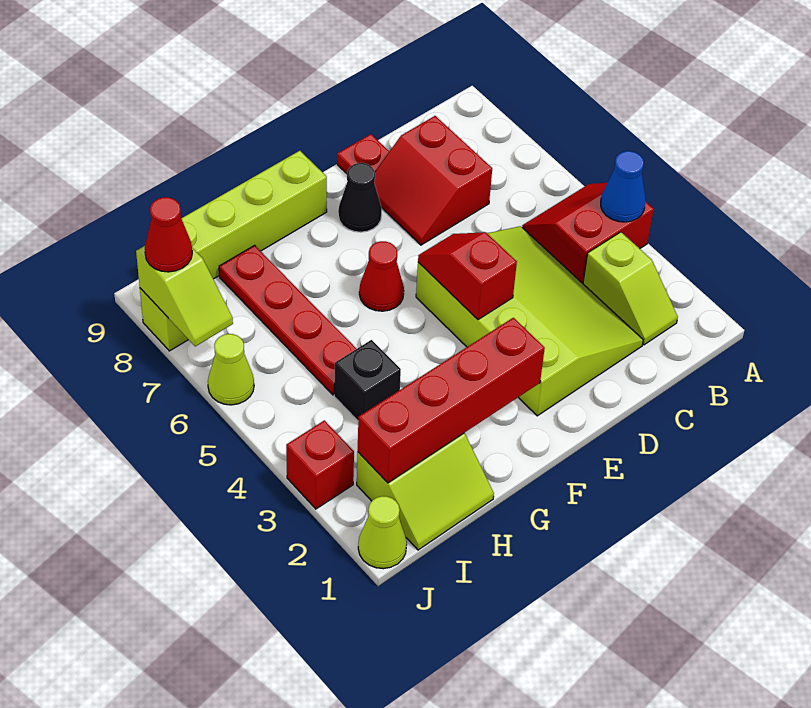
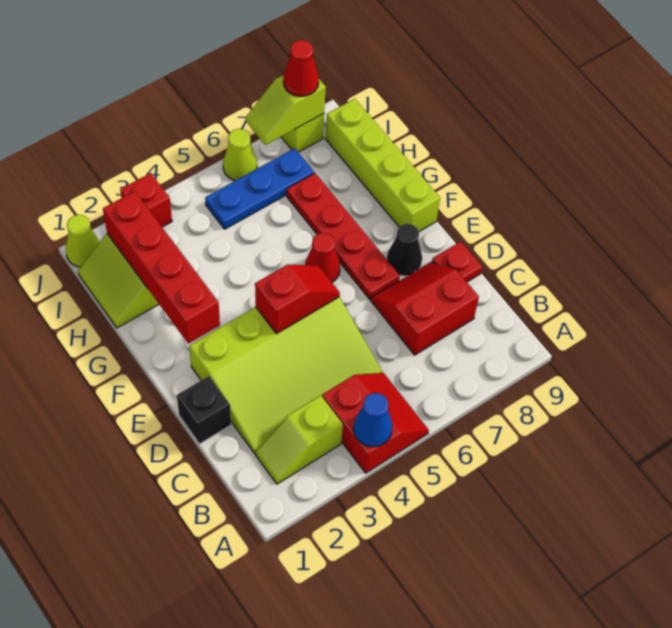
black brick H4 level 1 -> black brick D1 level 1
red plate H5:H8 level 1 -> red plate E7:H7 level 1
none -> blue plate I5:I7 level 1

